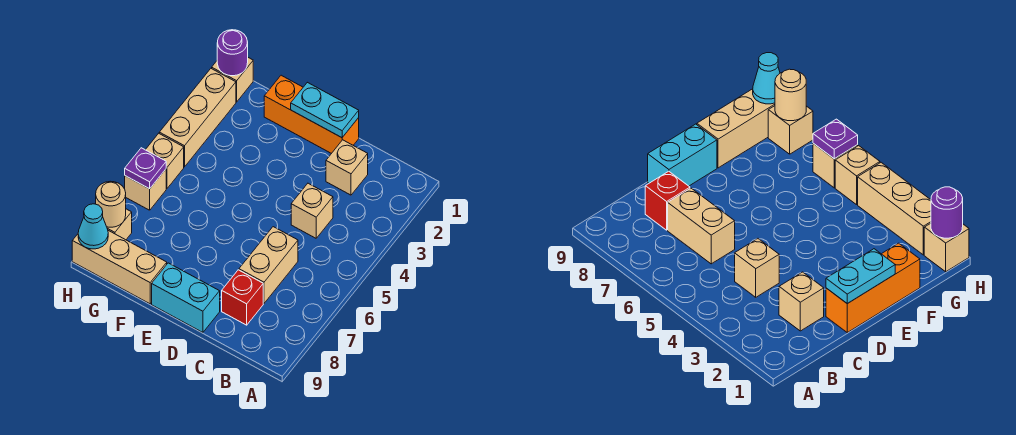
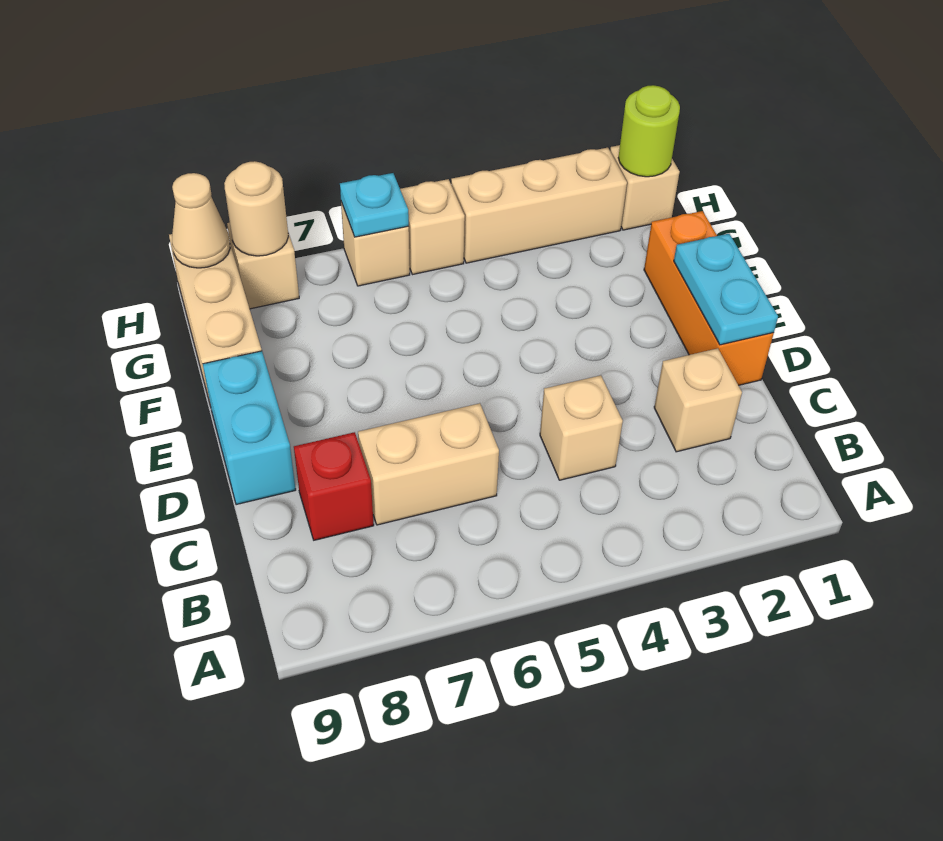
purple round brick H1 level 2 -> lime round brick H1 level 2
purple plate H6 level 2 -> cyan plate H6 level 2
cyan cone H9 level 2 -> tan cone H9 level 2

